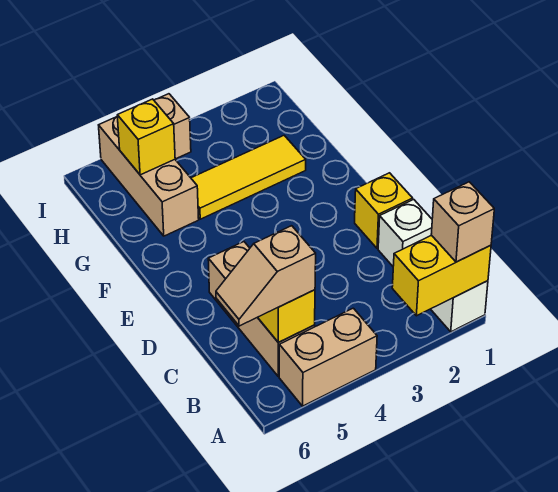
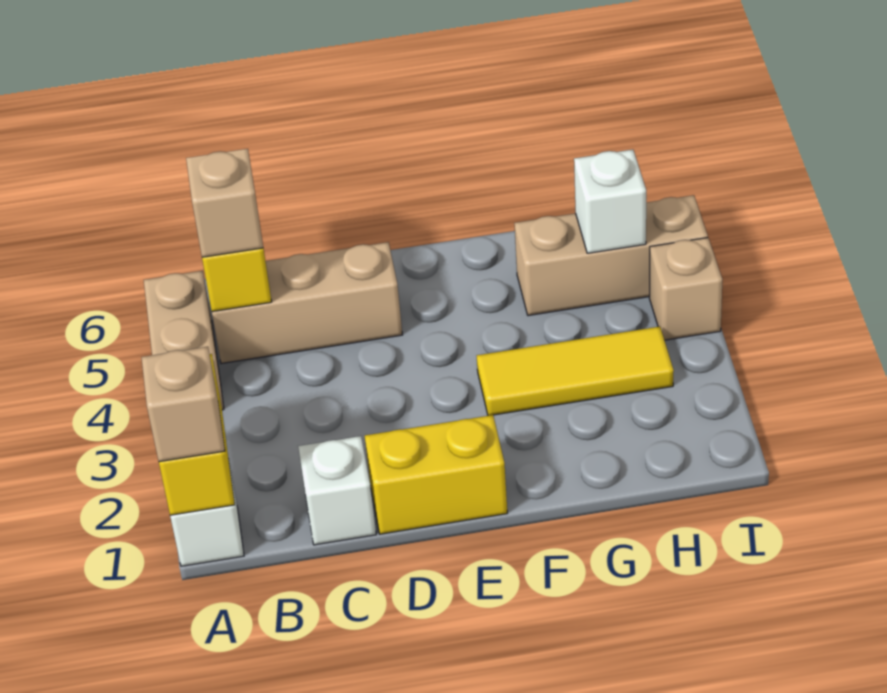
yellow brick D1 level 1 -> yellow brick D1:E1 level 1
yellow tile G2:G4 level 1 -> yellow tile F3:H3 level 1
yellow brick H5 level 2 -> white brick H5 level 2

